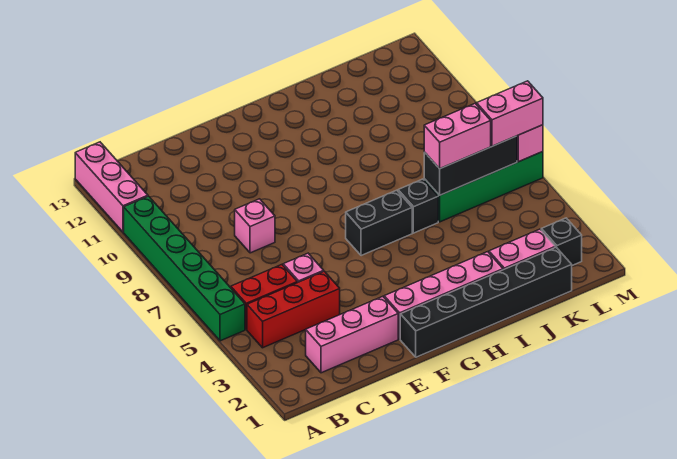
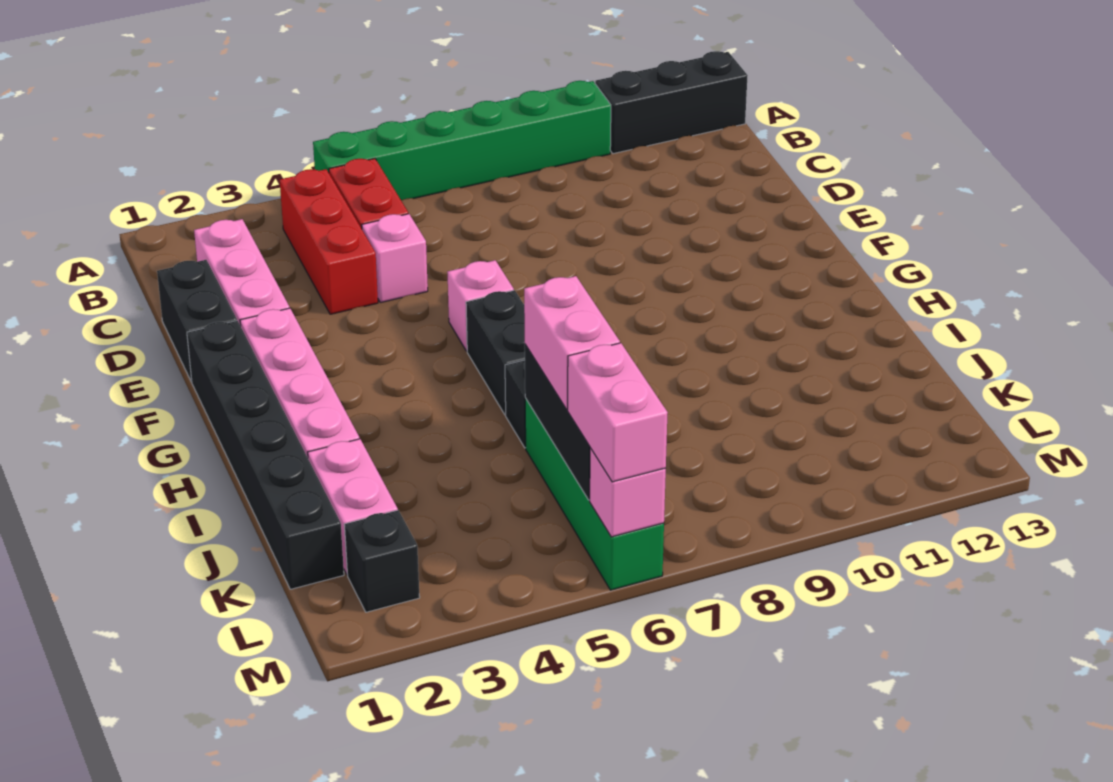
pink brick A11:A13 level 1 -> black brick A11:A13 level 1
none -> black brick D1:E1 level 1
pink brick D8 level 1 -> pink brick F6 level 1

